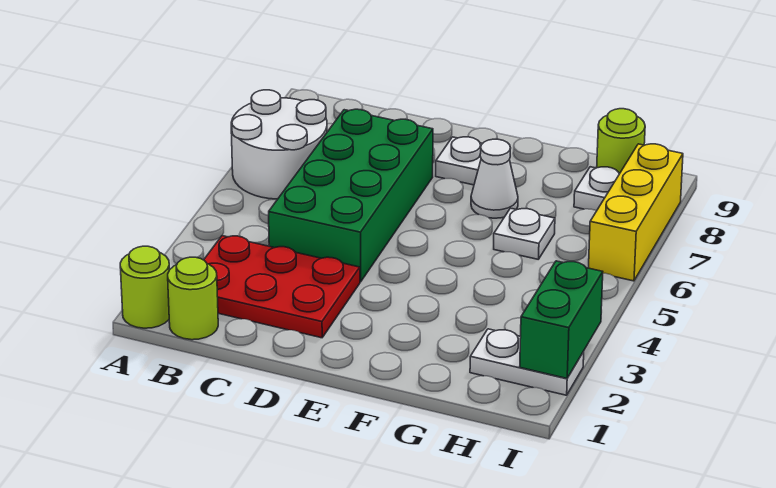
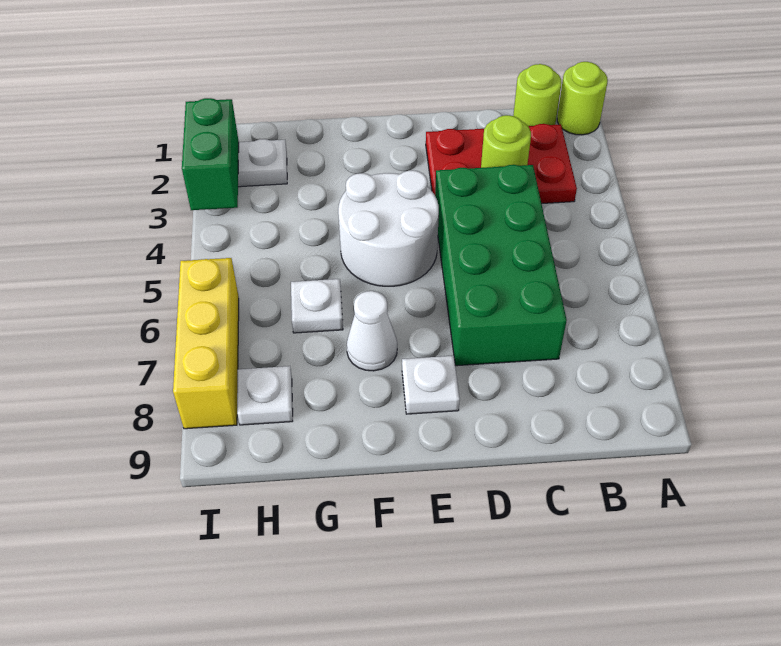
white round brick A6:B7 level 1 -> white round brick E4:F5 level 1
lime round brick H9 level 1 -> lime round brick C3 level 2

